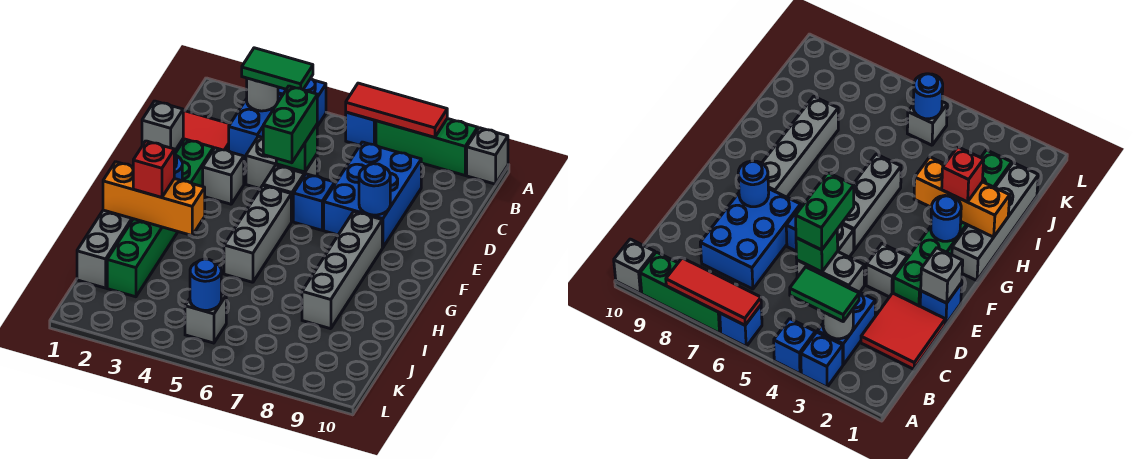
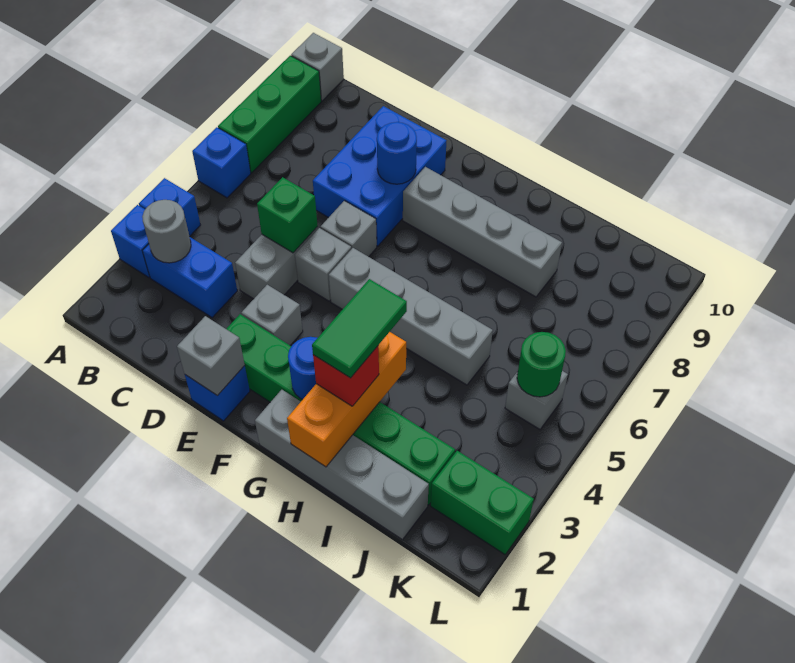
red tile A6:A8 level 2 -> none
green tile B3:B4 level 3 -> green tile H2:H3 level 4
red tile C1:D2 level 1 -> none
blue brick C7:E8 level 1 -> blue brick D7:E9 level 1
green brick D5:E5 level 3 -> green brick K2:L2 level 1
blue brick E6 level 1 -> grey brick E6 level 1
grey brick F5:H5 level 1 -> grey brick F5:I5 level 1
blue round brick K5 level 2 -> green round brick K5 level 2

